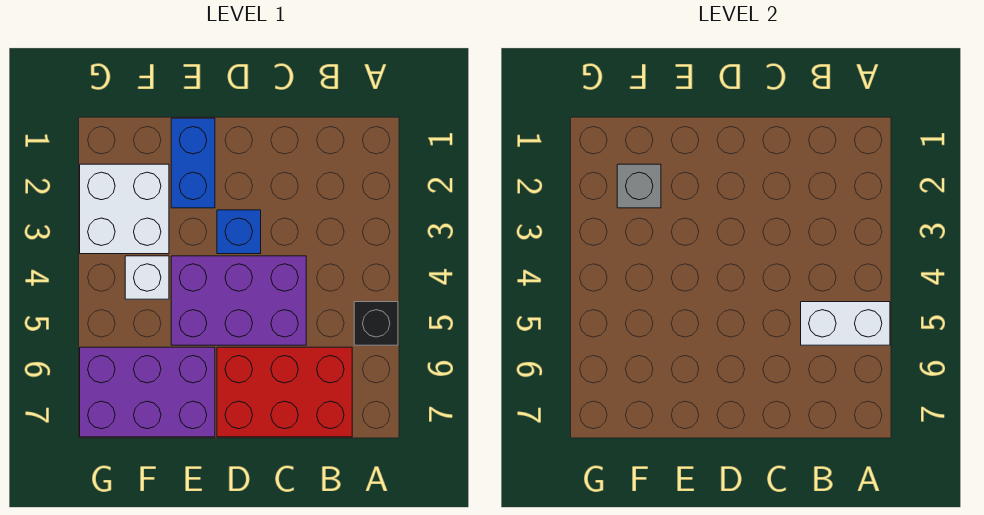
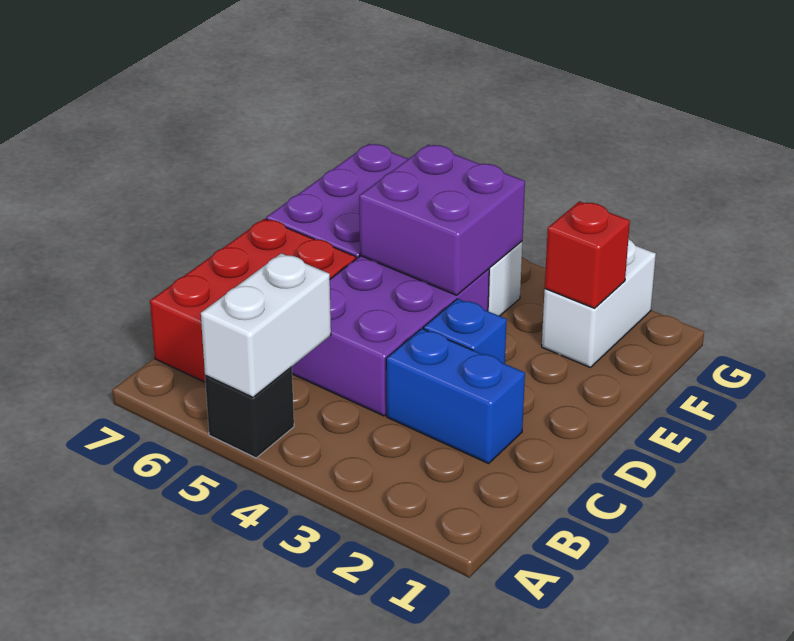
blue brick E1:E2 level 1 -> blue brick C2:C3 level 1
none -> purple brick E4:F5 level 2
white brick F2:G3 level 1 -> white brick F2:G2 level 1
grey brick F2 level 2 -> red brick F2 level 2

